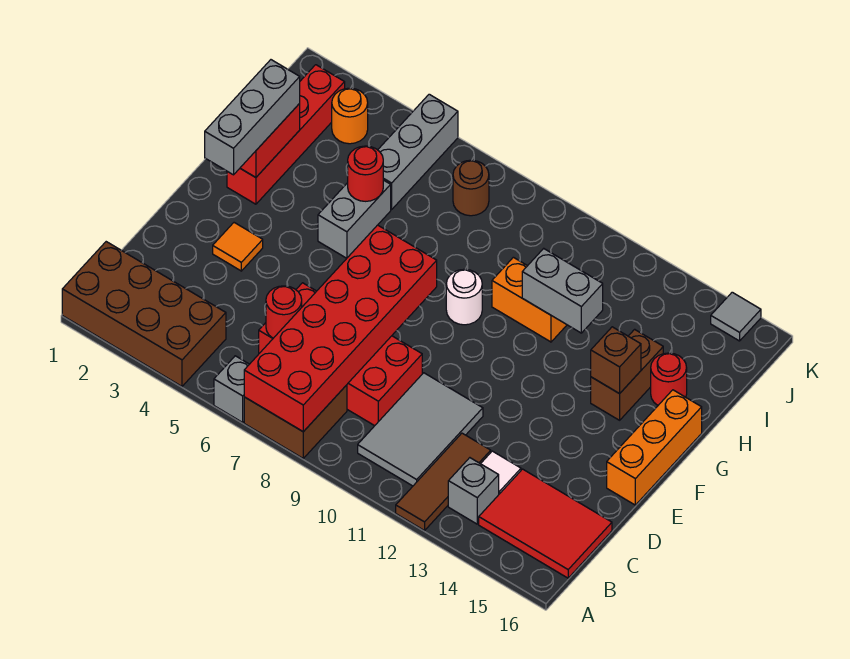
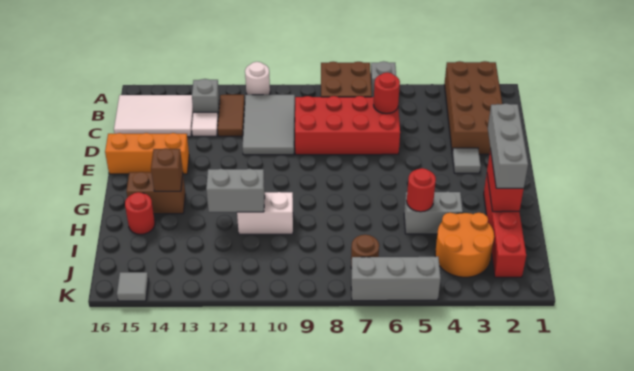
brown brick A1:B4 level 1 -> brown brick A2:D3 level 1
red brick A7:F8 level 2 -> none
brown tile A12:C12 level 1 -> brown tile B12:C12 level 1
red tile B14:C16 level 1 -> white tile B14:C16 level 1
orange tile E3 level 1 -> grey tile E3 level 1
orange brick E16:G16 level 1 -> orange brick E14:E16 level 1
grey brick G5:H5 level 1 -> grey brick H4:H5 level 1
white round brick G9 level 1 -> white round brick A11 level 1
brown brick G14:H14 level 1 -> brown brick G14:G15 level 1
orange brick H10:H11 level 1 -> white brick H10:H11 level 1
grey brick I5:K5 level 1 -> grey brick K5:K7 level 1
orange round brick J3 level 1 -> orange round brick I3:J4 level 1

